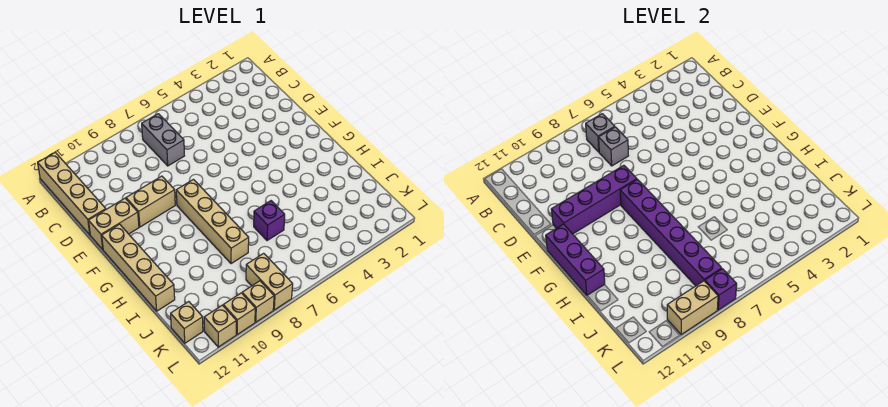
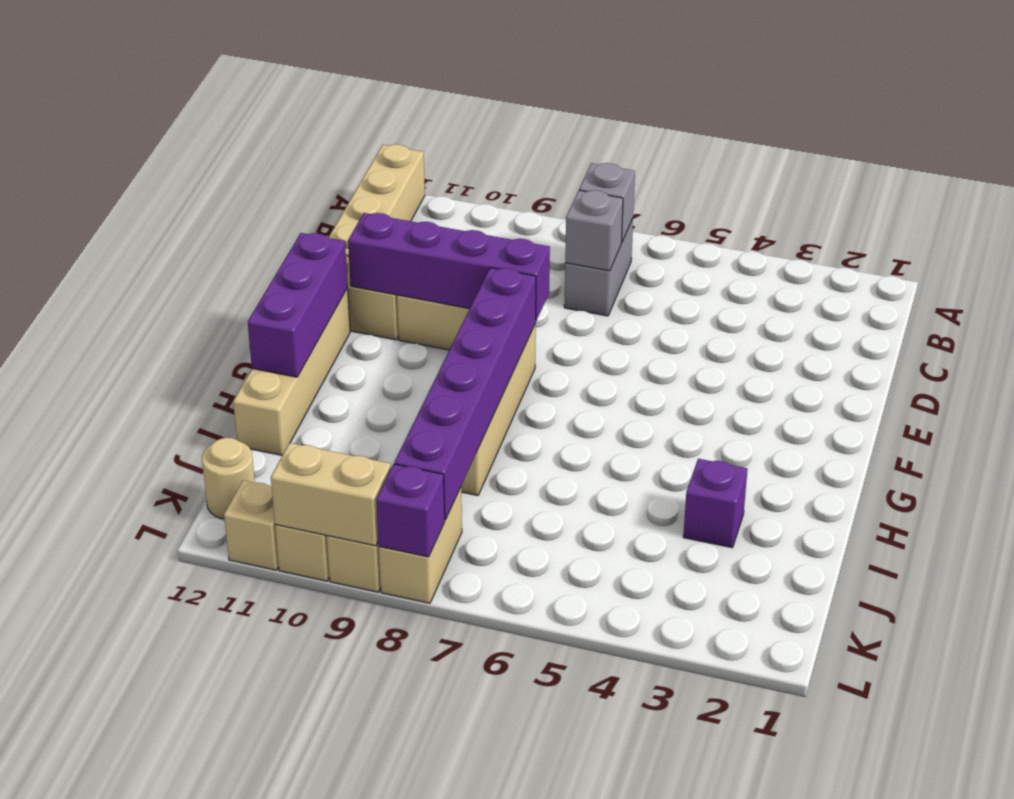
purple brick I6 level 1 -> purple brick I3 level 1
tan brick K12 level 1 -> tan round brick K12 level 1

